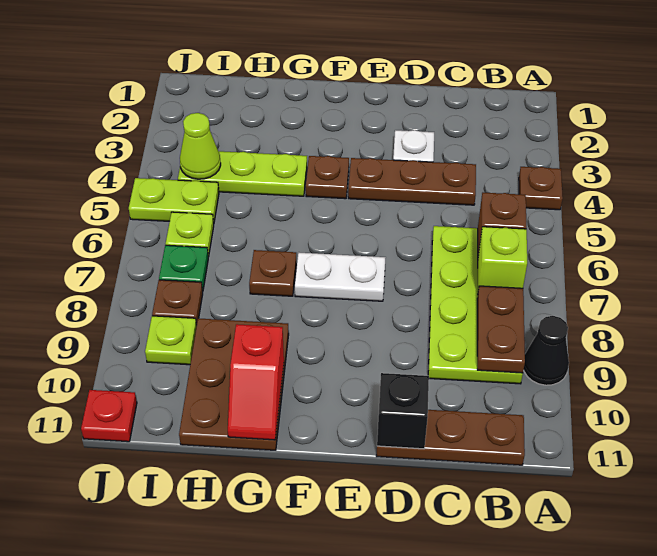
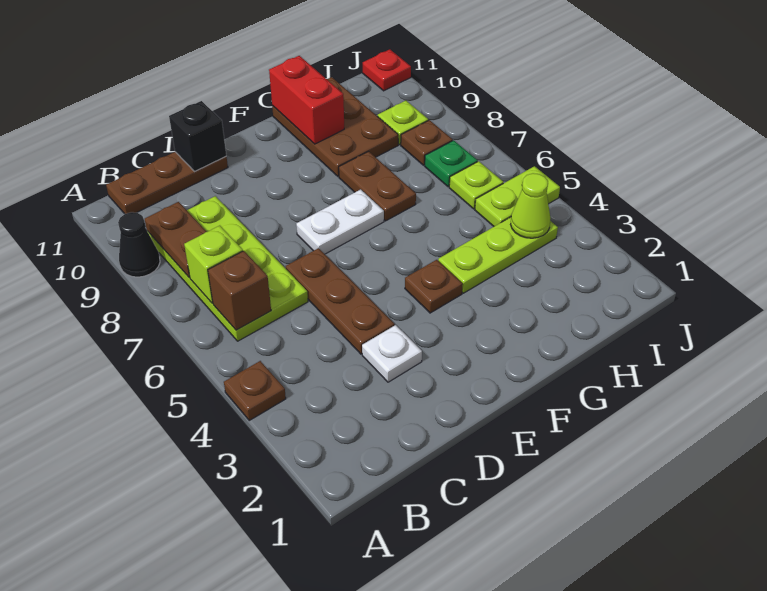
brown plate C4:E4 level 1 -> brown plate D4:D6 level 1
brown plate G7 level 1 -> brown plate G7:G8 level 1
red slope G10:G11 level 2 top 10 -> red brick G10:G11 level 2

